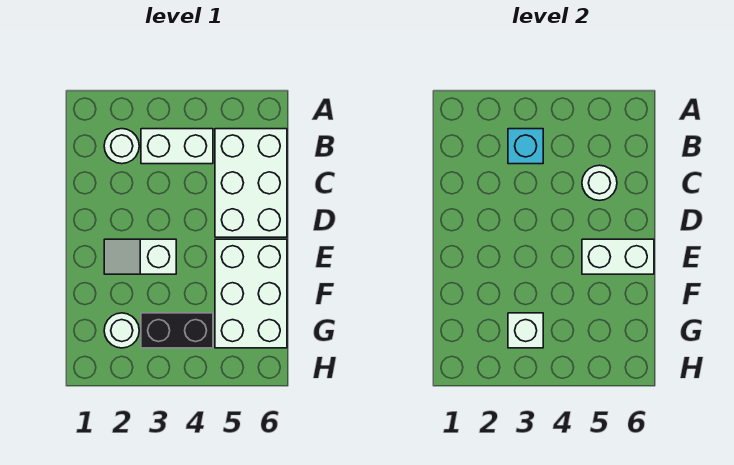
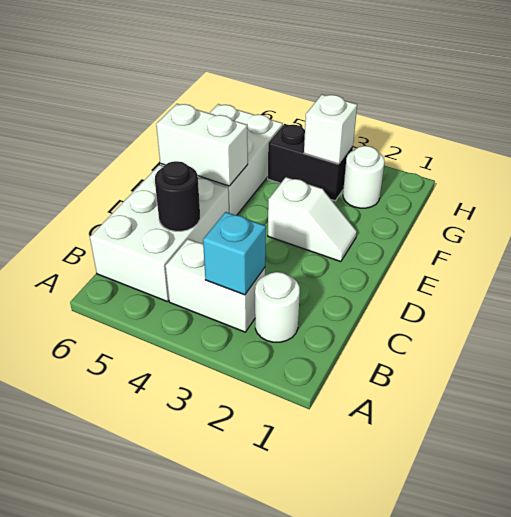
white round brick C5 level 2 -> black round brick C5 level 2

